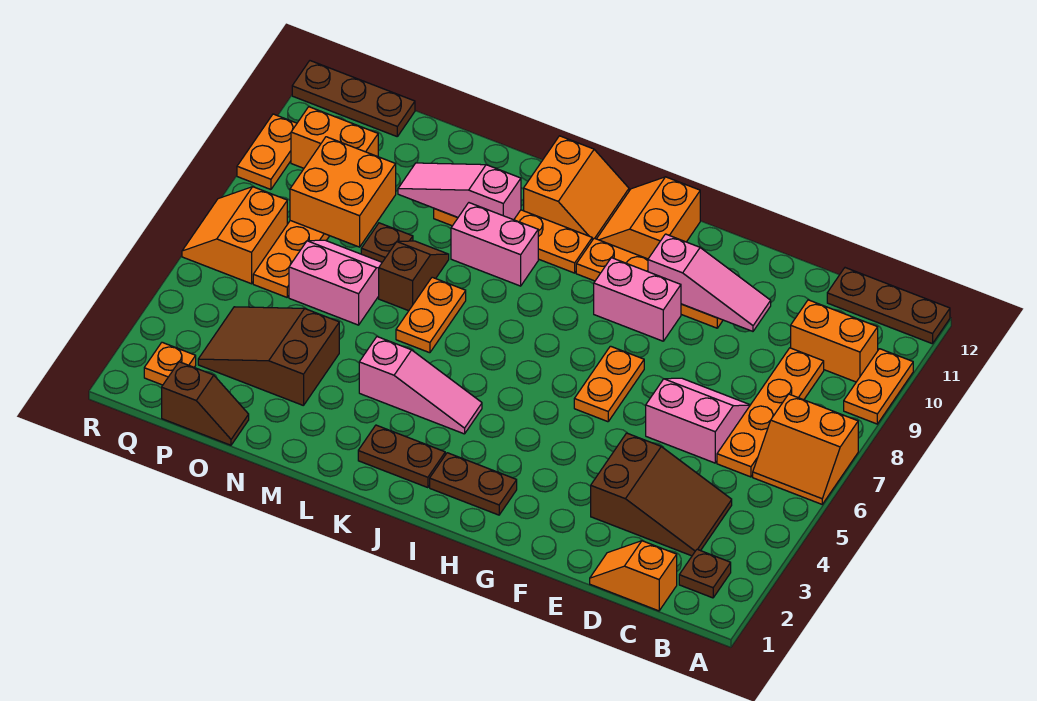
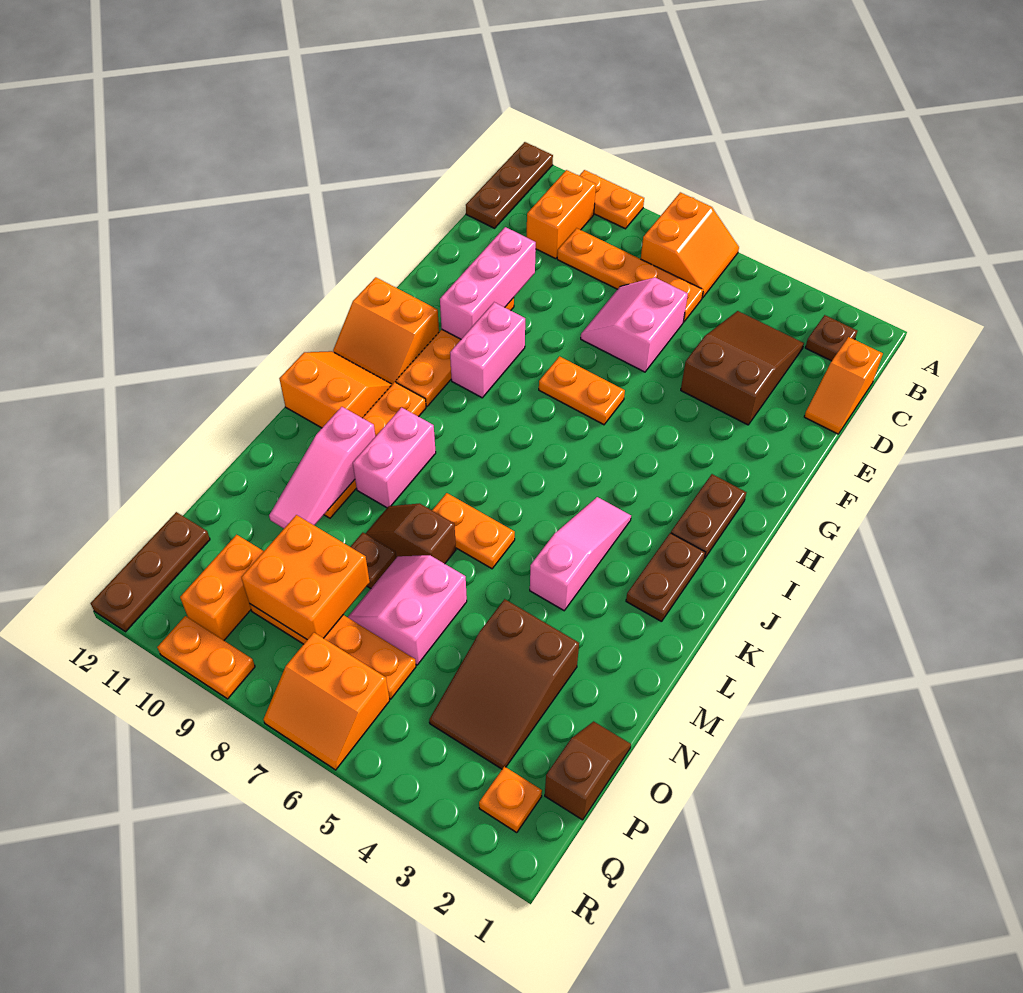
pink slope E10:G10 level 2 top G -> pink brick E10:G10 level 2

